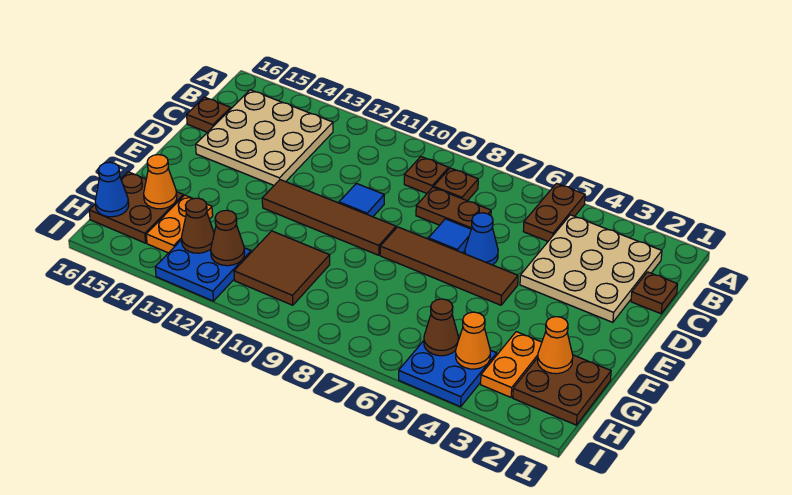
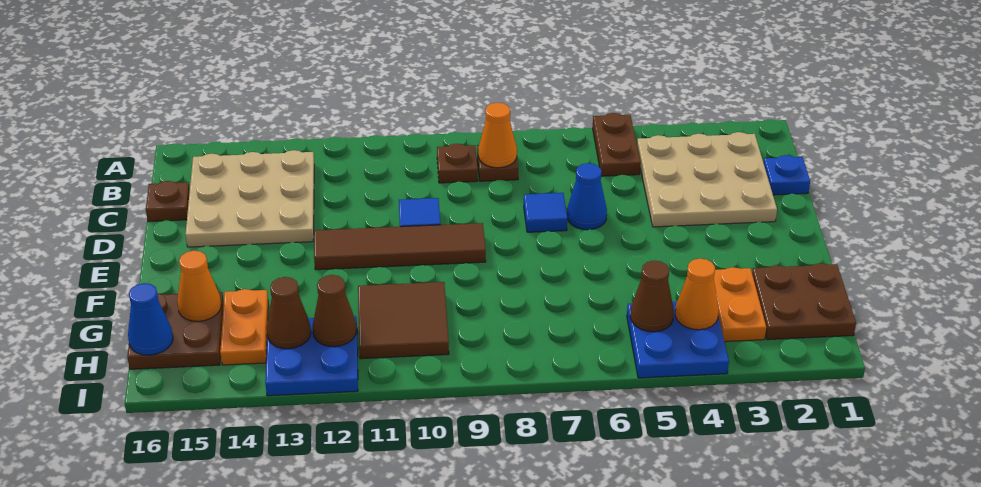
brown plate C1 level 1 -> blue plate C1 level 1
brown plate C7:C8 level 1 -> none
brown tile E5:E8 level 1 -> none
orange cone G2 level 2 -> orange cone B8 level 2

